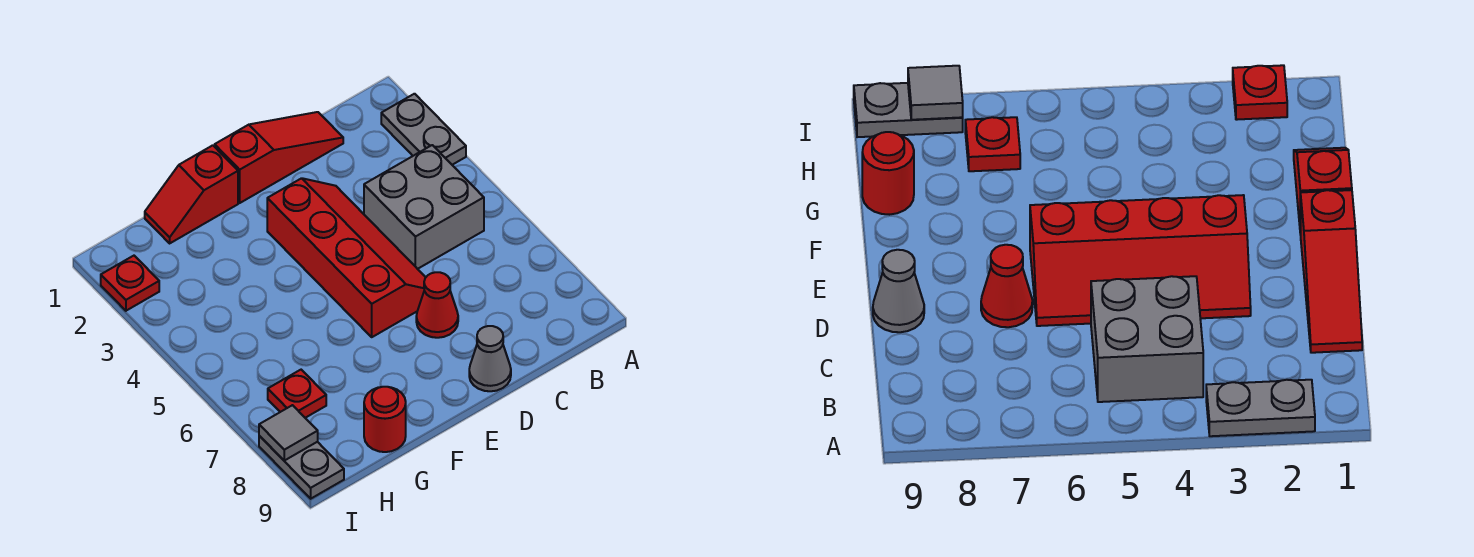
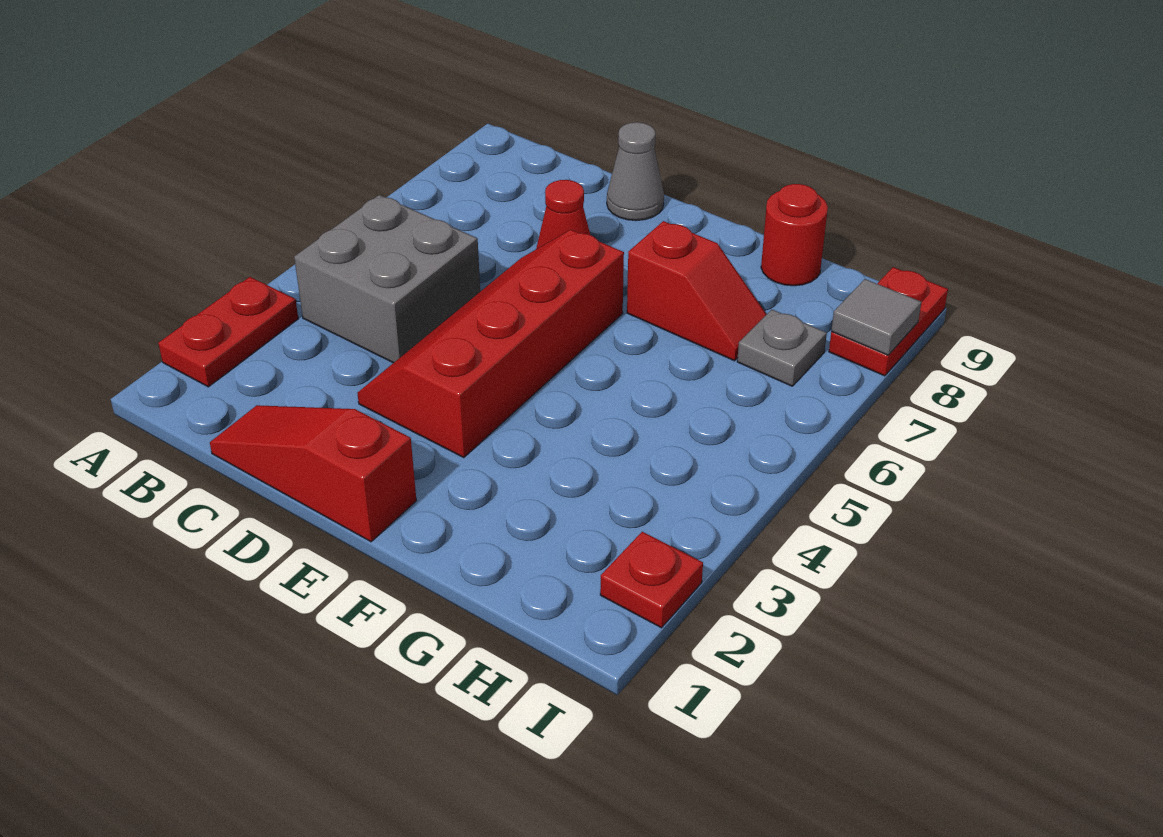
grey plate A2:A3 level 1 -> red plate A2:A3 level 1
red slope F1:G1 level 1 top F -> red slope F7:G7 level 1 top F
red plate H7 level 1 -> grey plate H7 level 1
grey plate I8:I9 level 1 -> red plate I8:I9 level 1

